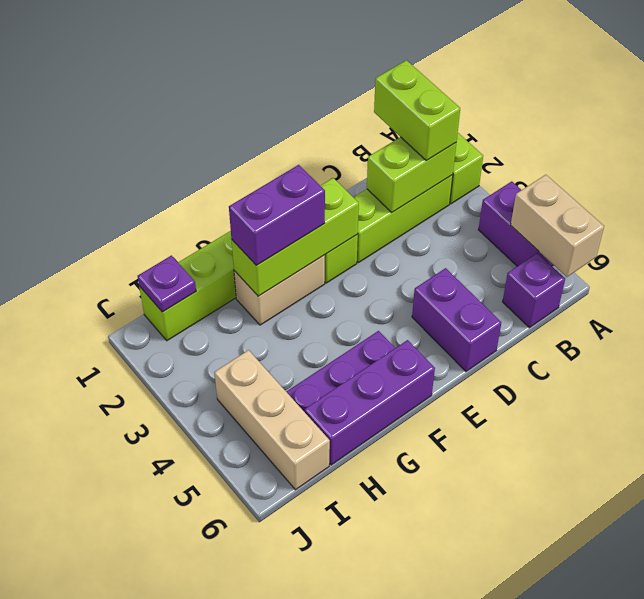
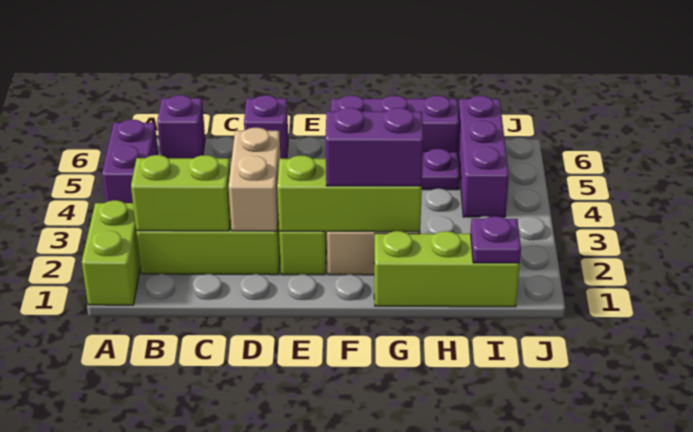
tan brick A5:A6 level 2 -> tan brick D2:D3 level 2
lime brick B1:B2 level 3 -> none
purple brick D5:D6 level 1 -> purple brick D6 level 1
tan brick I4:I6 level 1 -> purple brick I4:I6 level 1

